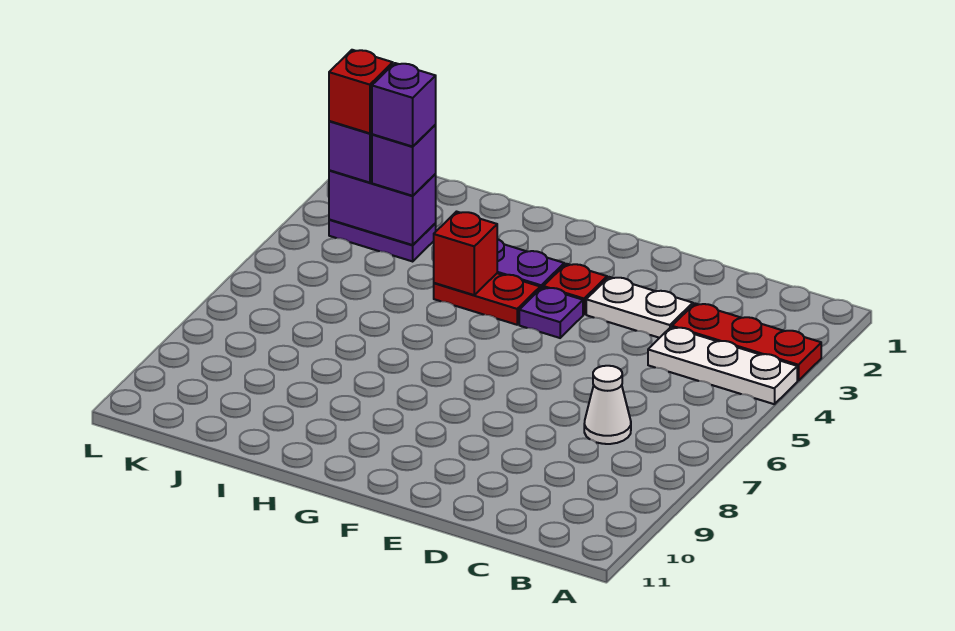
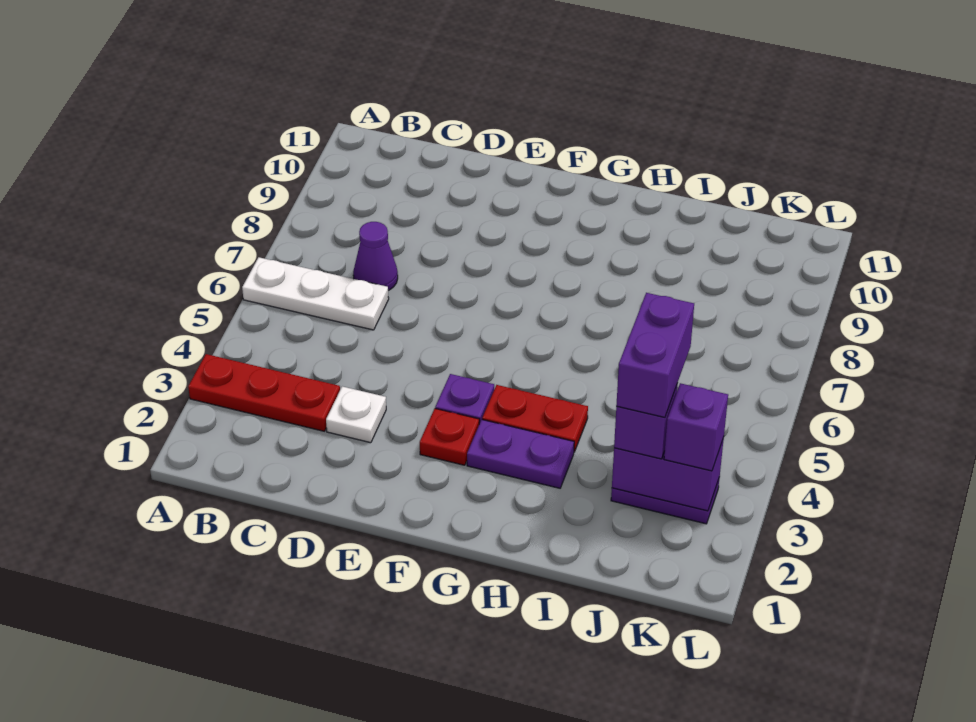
white plate A4:C4 level 1 -> white plate A6:C6 level 1
white cone C7 level 1 -> purple cone C7 level 1
white plate D3:E3 level 1 -> white plate D3 level 1
red brick H4 level 2 -> none
purple brick J3 level 4 -> purple brick J3:J4 level 4
red brick K3 level 4 -> none

